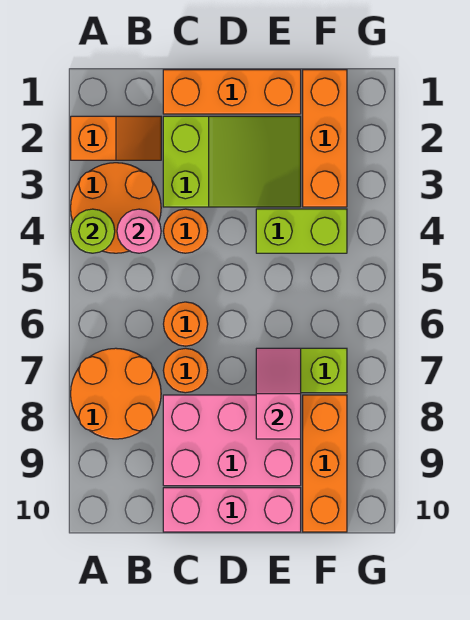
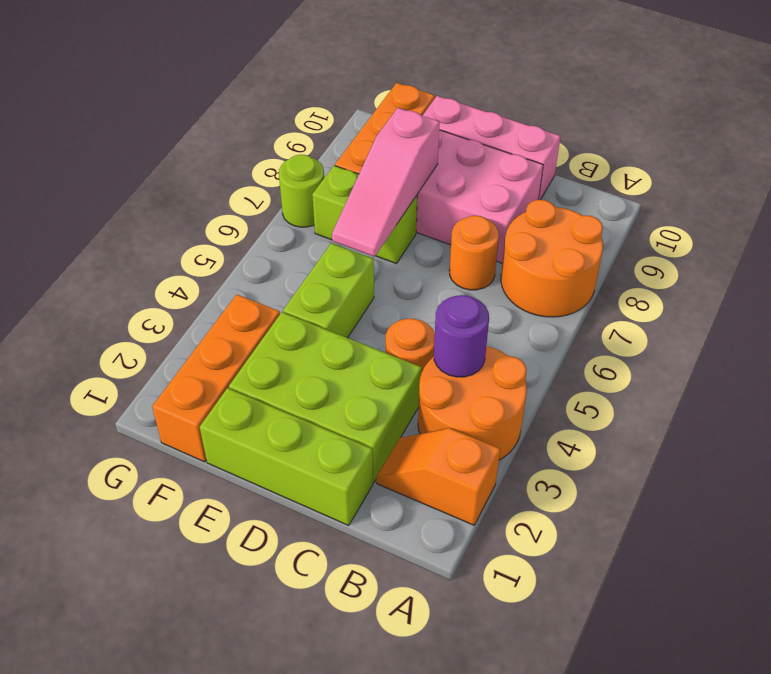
lime round brick A4 level 2 -> lime round brick G7 level 1
pink round brick B4 level 2 -> purple round brick B4 level 2
orange brick C1:E1 level 1 -> lime brick C1:E1 level 1
lime slope C2:E3 level 1 top C -> lime brick C2:E3 level 1
orange round brick C6 level 1 -> none
lime brick E4:F4 level 1 -> lime brick E4:E5 level 1
pink slope E7:E8 level 2 top 8 -> pink slope E6:E8 level 2 top 8

